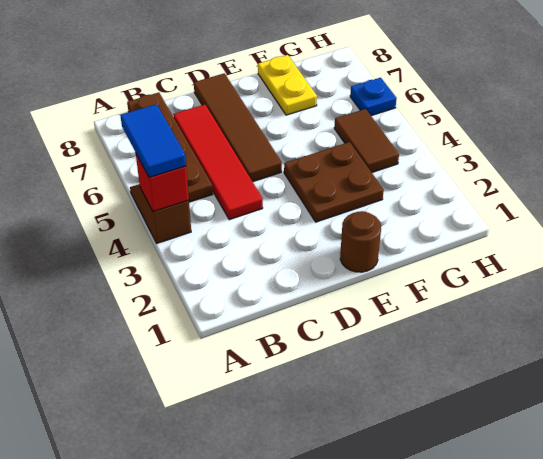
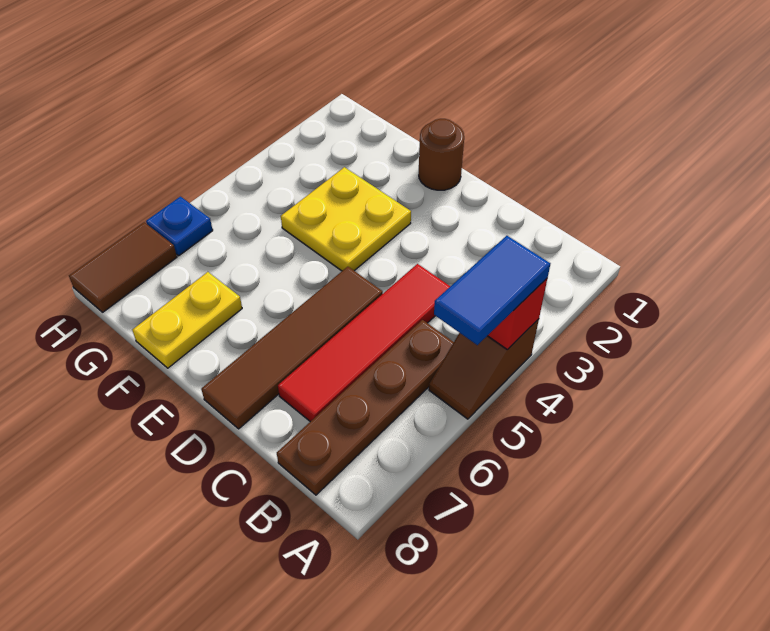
brown plate E3:F4 level 1 -> yellow plate E3:F4 level 1
brown tile G4:G5 level 1 -> brown tile H7:H8 level 1

